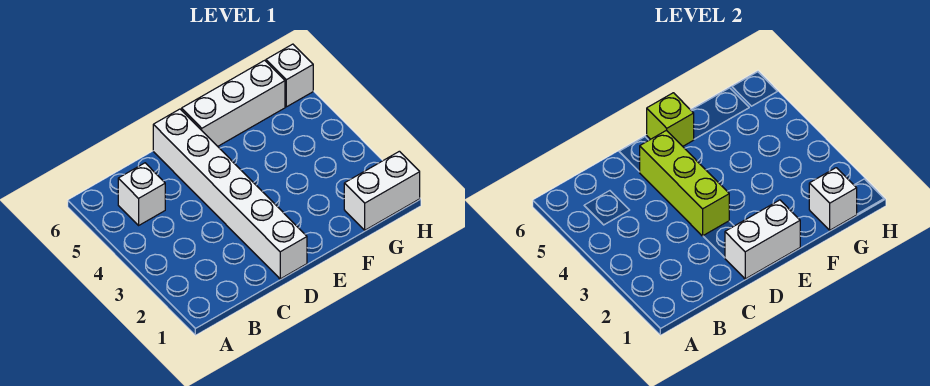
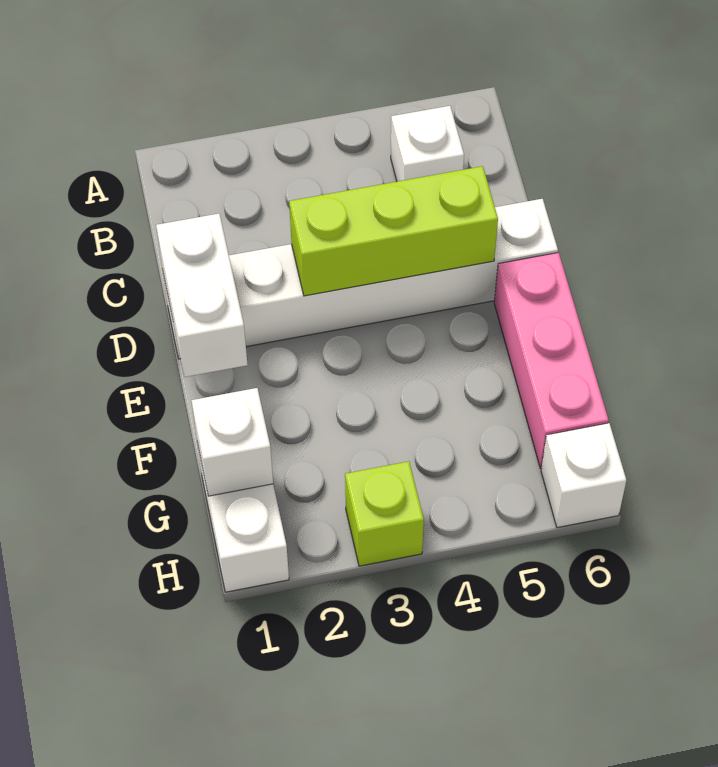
white brick E6:G6 level 1 -> pink brick E6:G6 level 1
lime brick E6 level 2 -> lime brick H3 level 1

